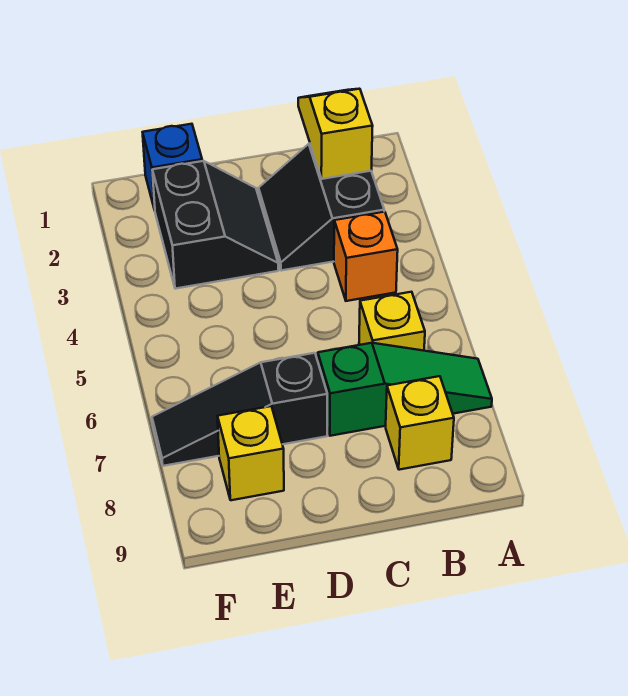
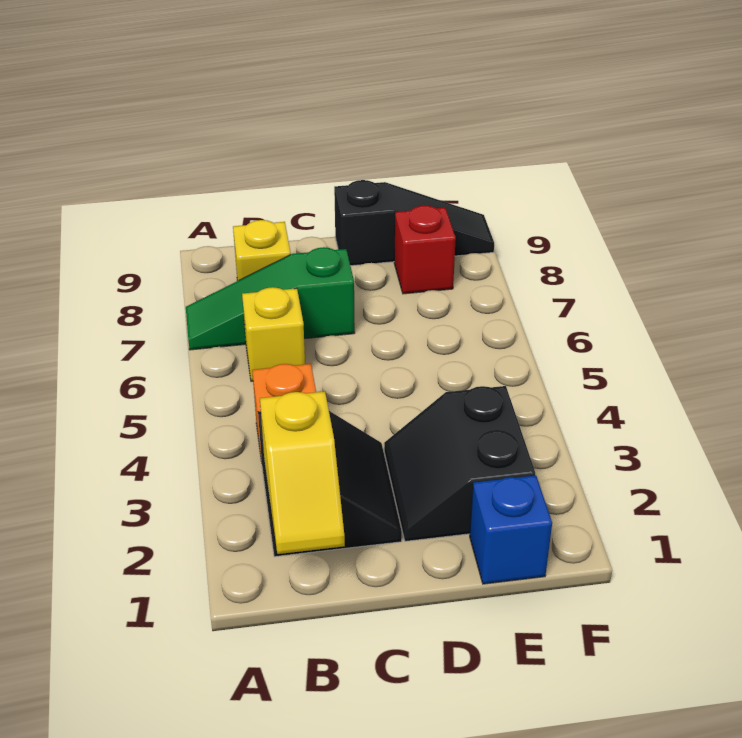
black slope D7:F7 level 1 top D -> black slope D9:F9 level 1 top D
yellow brick E8 level 1 -> red brick E8 level 1

